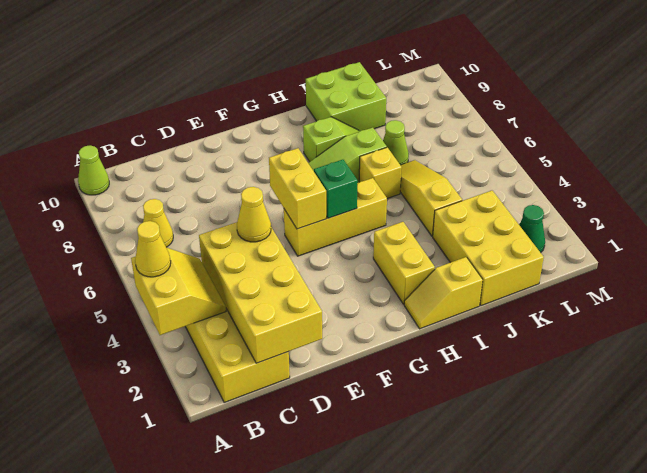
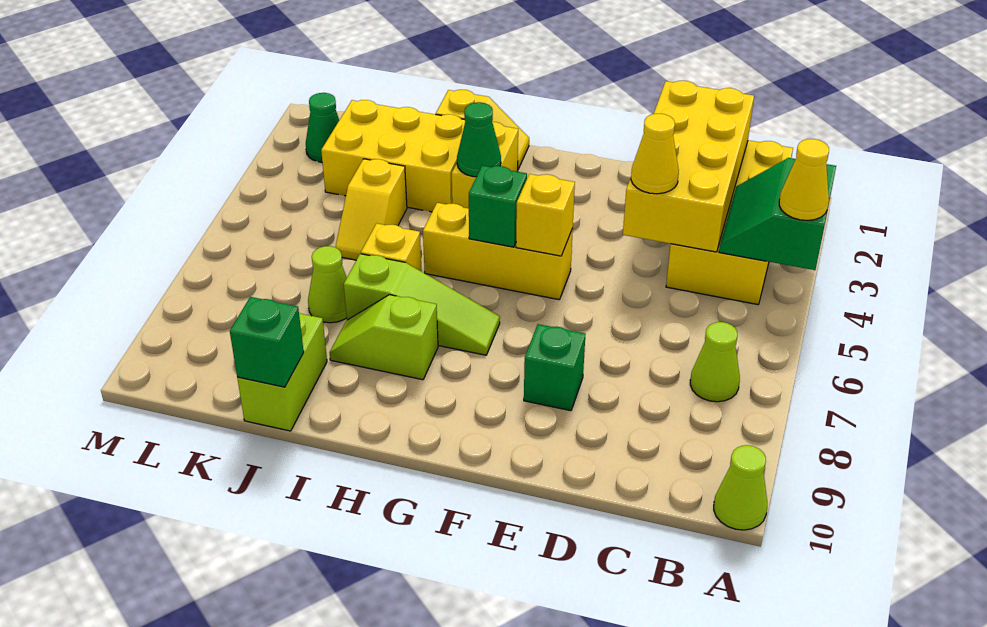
yellow slope A3:B4 level 2 top A -> green slope A3:B4 level 2 top A
yellow cone B7 level 1 -> lime cone B7 level 1
none -> green brick E8 level 1
yellow brick F5:F6 level 2 -> yellow brick F5 level 2
none -> green cone H3 level 2
lime brick I9:J10 level 1 -> lime brick J9:J10 level 1
yellow brick J1:K3 level 1 -> yellow brick I2:K3 level 1
yellow slope J4:J6 level 1 top 4 -> yellow slope J4:J5 level 1 top 4
none -> green brick J10 level 2

